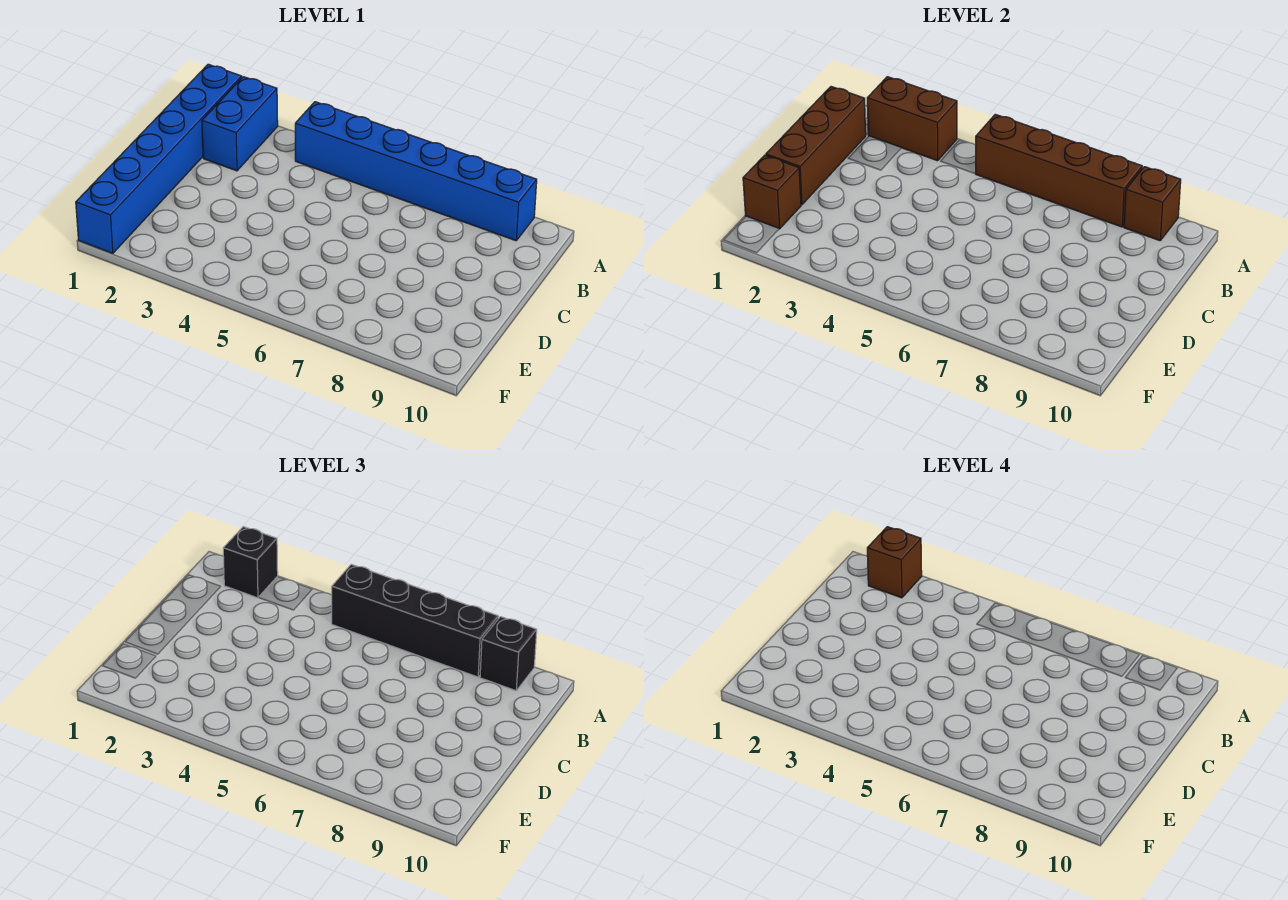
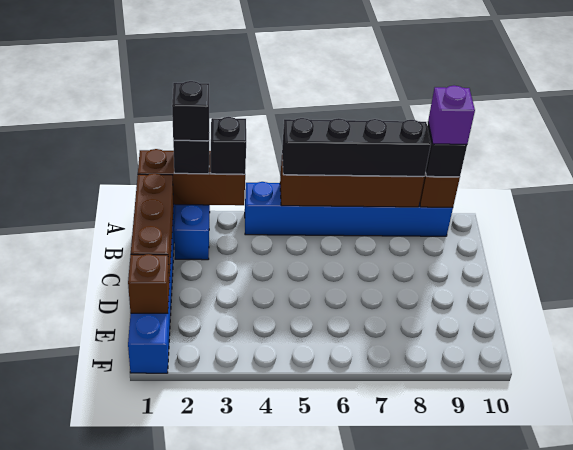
brown brick A2:A3 level 2 -> brown brick A1:A3 level 2
brown brick A2 level 4 -> black brick A2 level 4
none -> black brick A3 level 3
none -> purple brick A9 level 4

